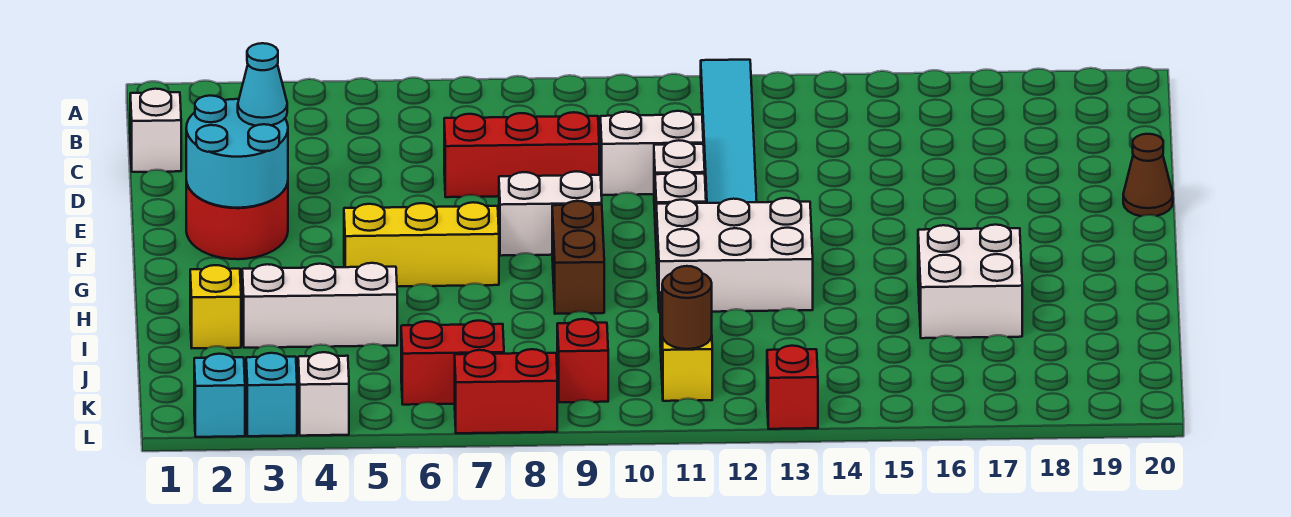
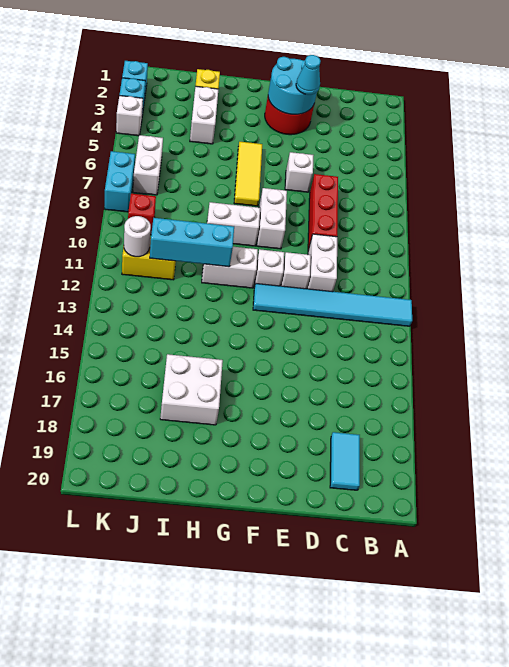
white brick C1 level 1 -> white brick E6 level 1
none -> cyan tile C18:C19 level 1
brown cone E20 level 1 -> none
yellow brick G5:G7 level 1 -> yellow tile G5:G7 level 1
brown brick G9:H9 level 1 -> white brick G9:H9 level 1
white brick G11:H13 level 1 -> white brick G11:H11 level 1
none -> cyan brick H11:J11 level 2
white brick I3:I5 level 1 -> white brick I3:I4 level 1
red brick K6:K7 level 1 -> white brick K6:K7 level 1
brown round brick K11 level 2 -> white round brick K11 level 2
red brick L7:L8 level 1 -> cyan brick L7:L8 level 1
red brick L13 level 1 -> none

